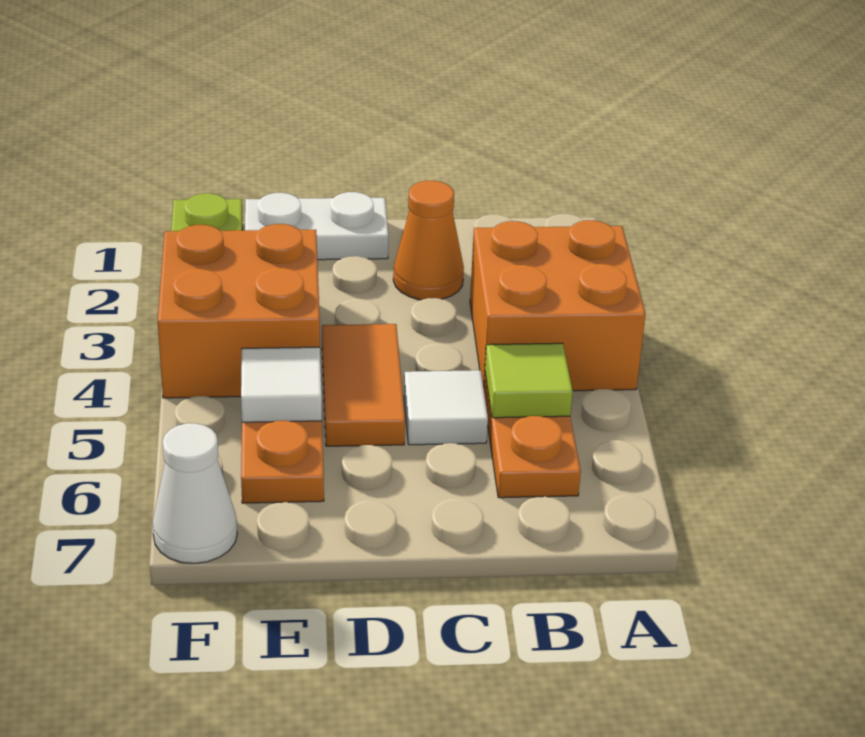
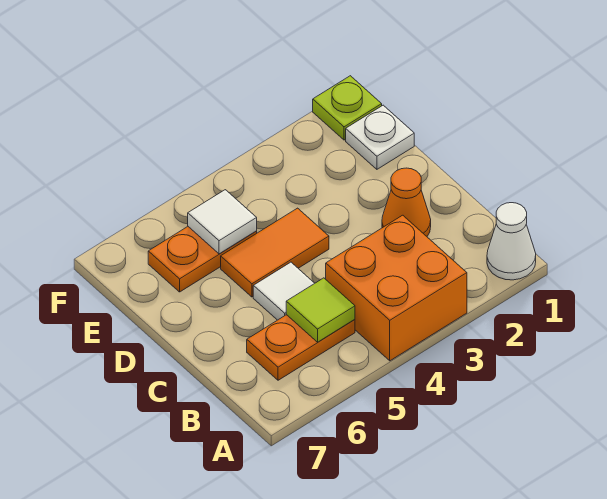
white plate D1:E1 level 1 -> white plate E1 level 1
orange brick E3:F4 level 1 -> none
white cone F7 level 1 -> white cone A1 level 1

